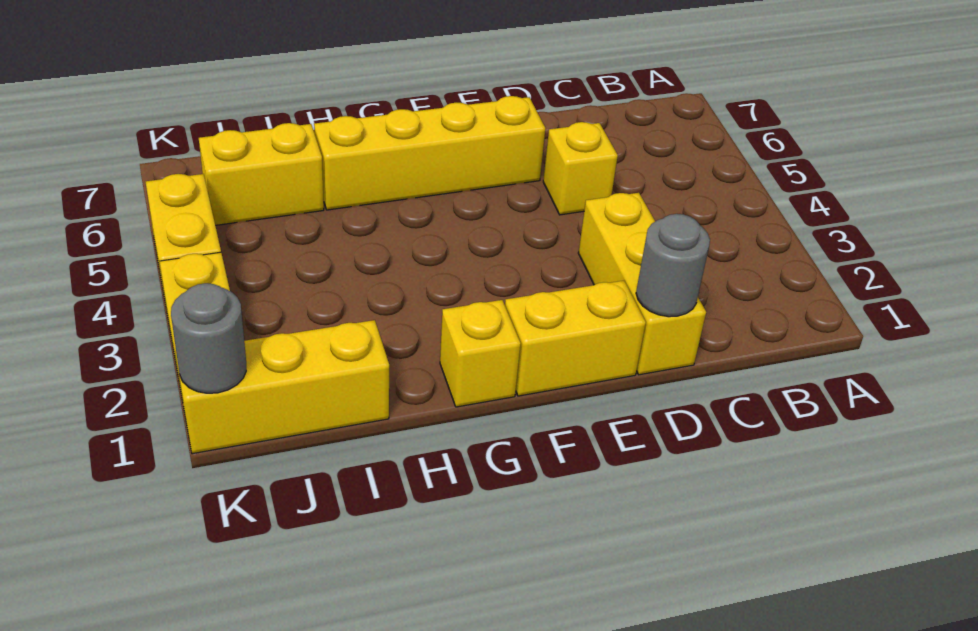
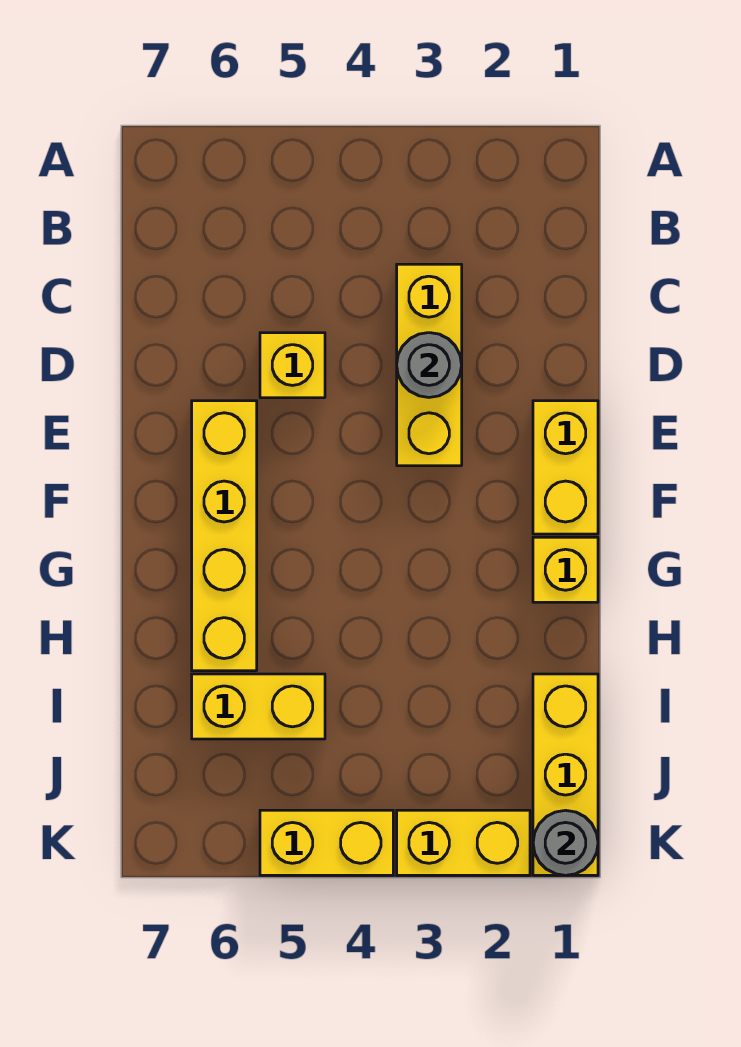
yellow brick D1:D3 level 1 -> yellow brick C3:E3 level 1
grey round brick D1 level 2 -> grey round brick D3 level 2
yellow brick I6:J6 level 1 -> yellow brick I5:I6 level 1

